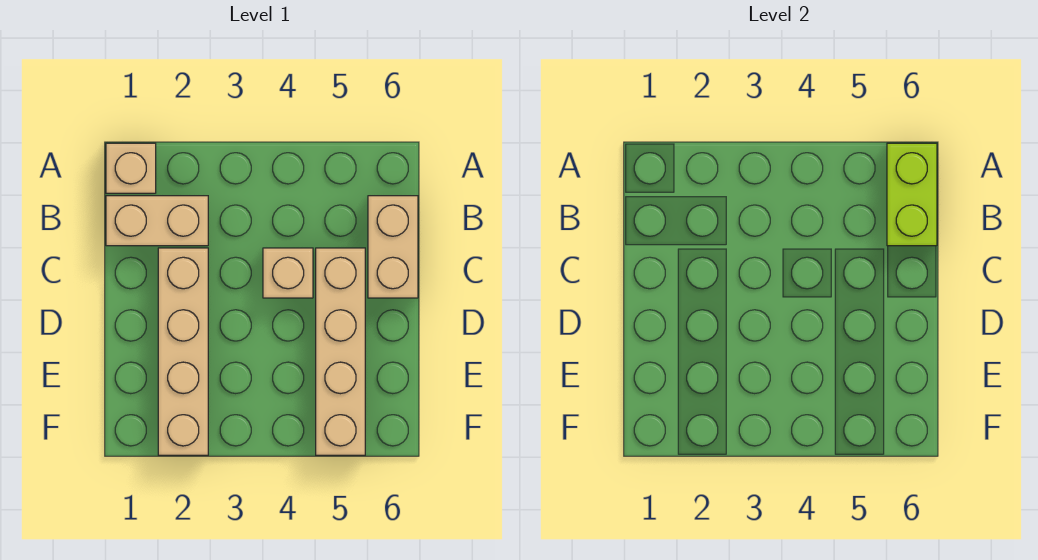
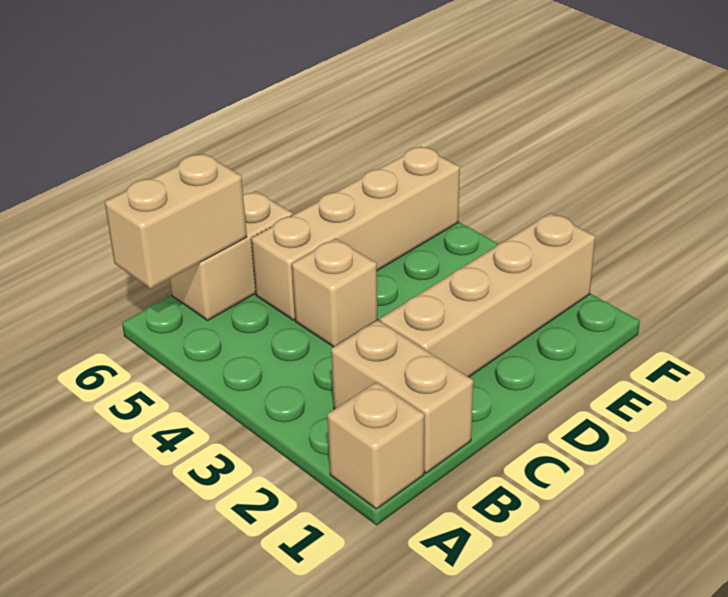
lime brick A6:B6 level 2 -> tan brick A6:B6 level 2

